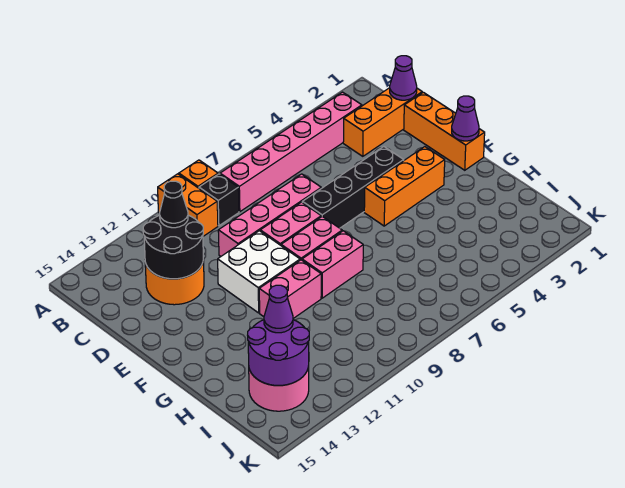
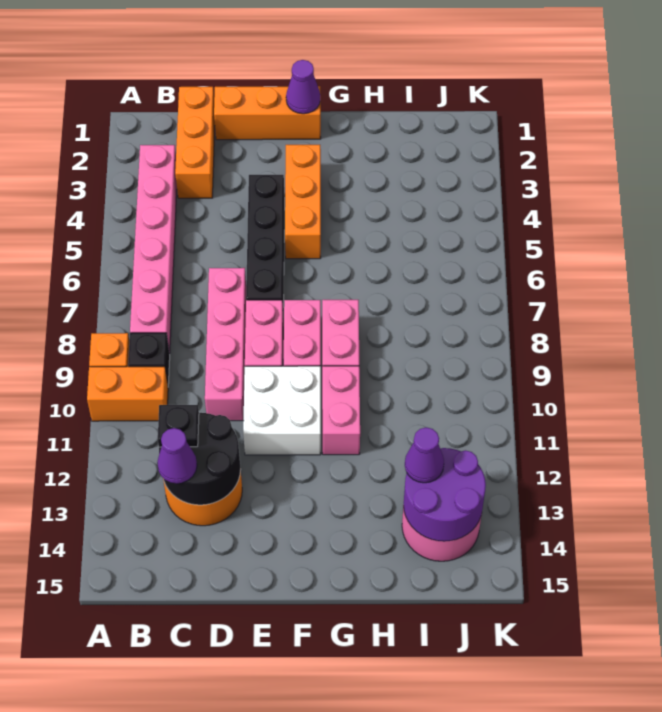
purple cone C1 level 2 -> purple cone C13 level 3
black cone C12 level 3 -> black plate C12 level 3

